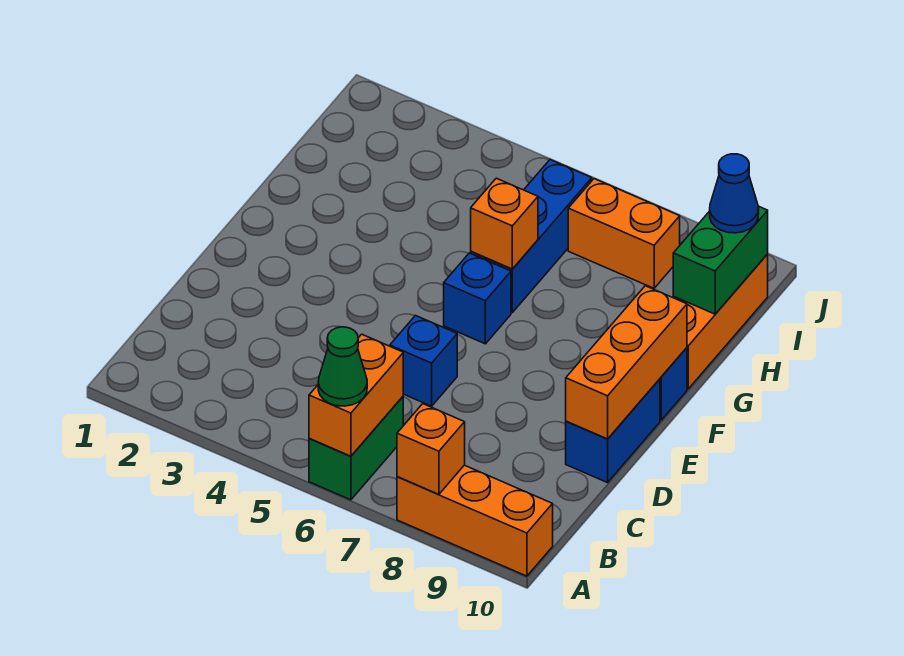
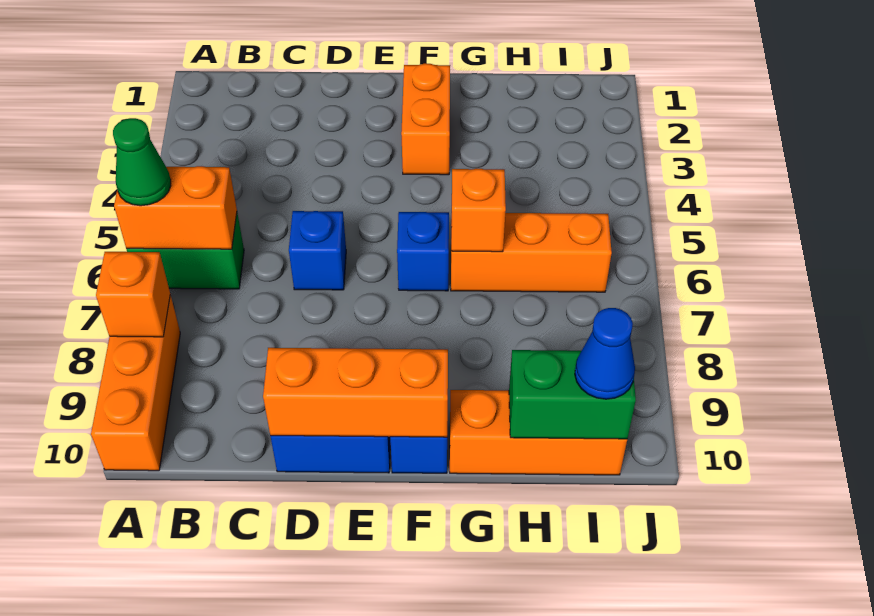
blue brick G6:I6 level 1 -> orange brick G6:I6 level 1
orange brick I7:I8 level 1 -> orange brick F2:F3 level 1

